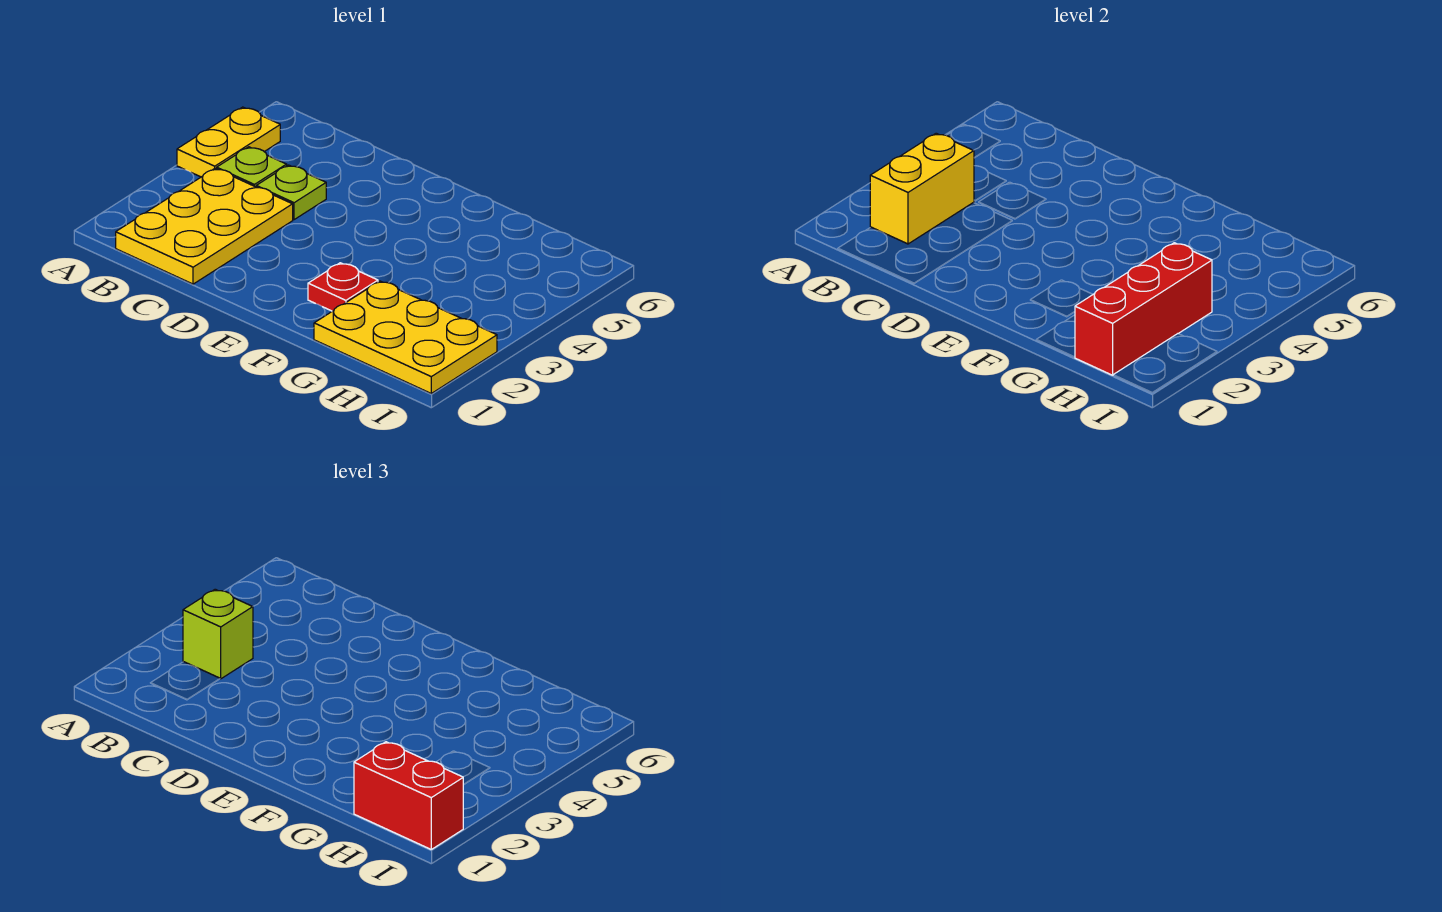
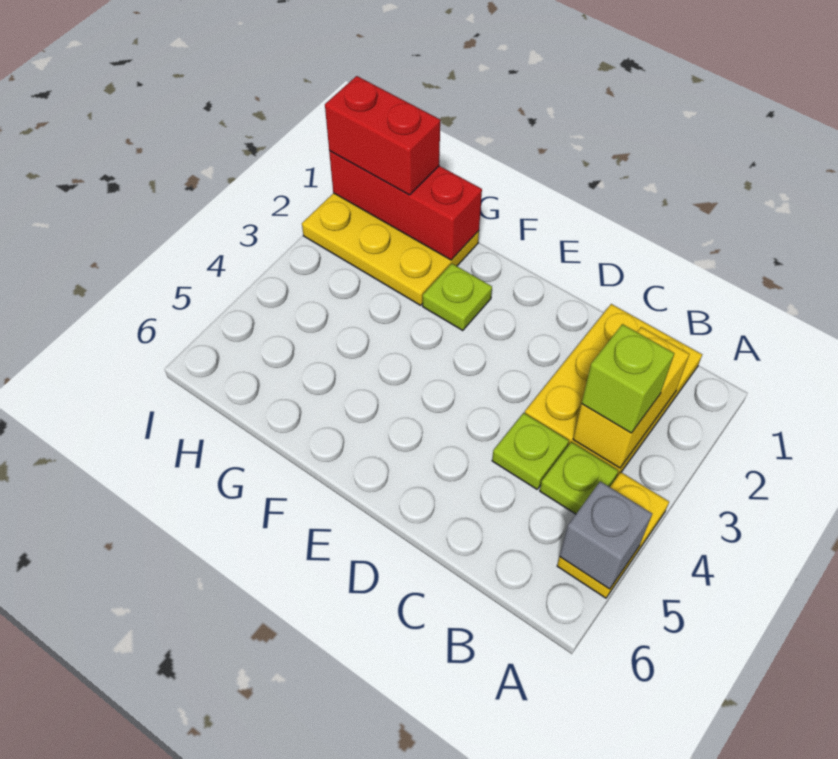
none -> grey brick A5 level 2
red plate F2 level 1 -> lime plate F2 level 1
red brick H1:H3 level 2 -> red brick G1:I1 level 2

